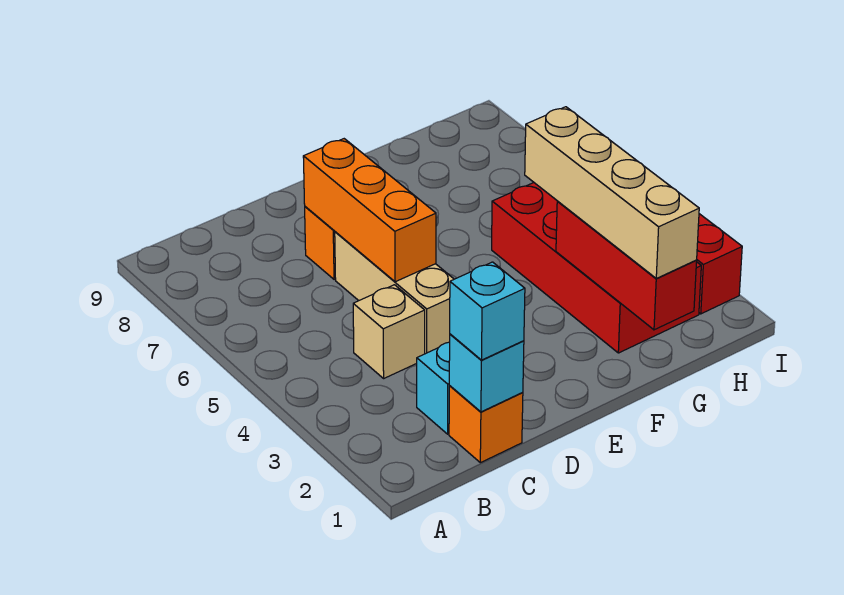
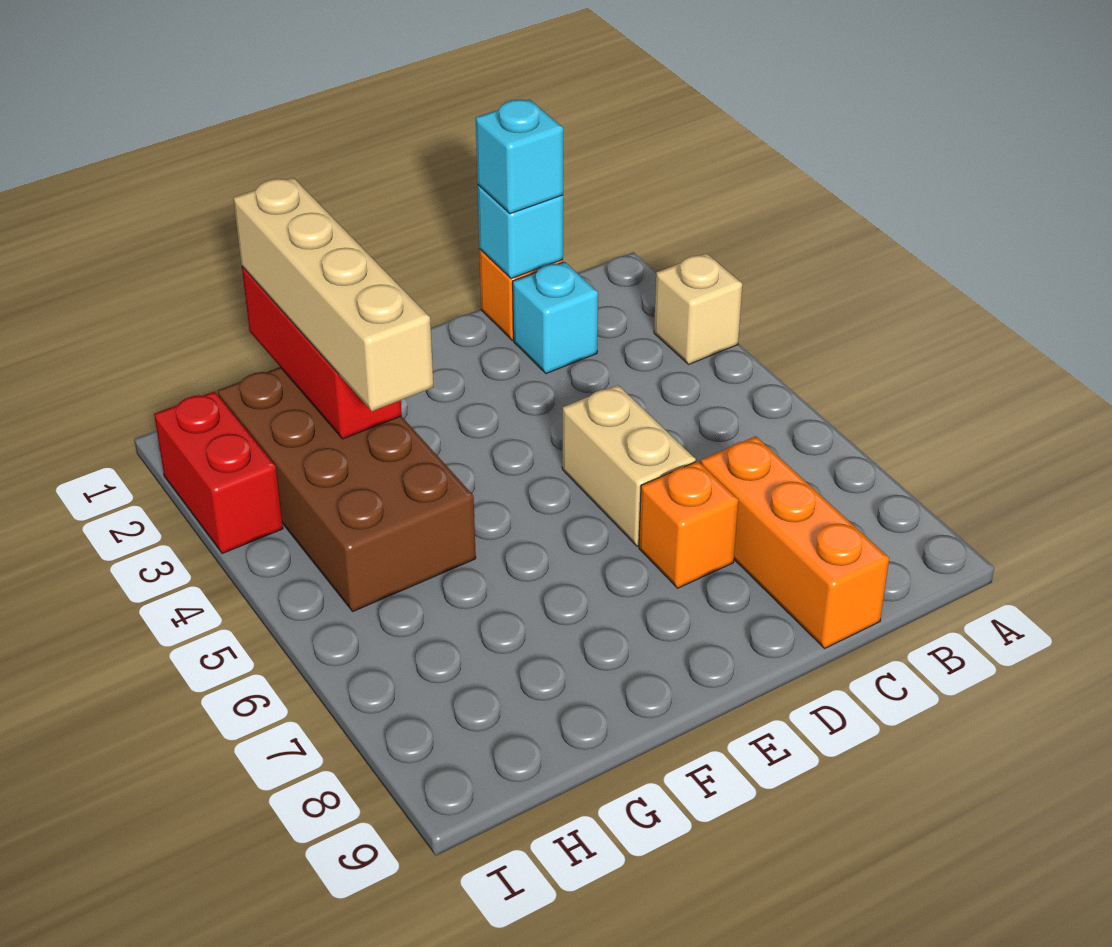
tan brick C4 level 1 -> tan brick A3 level 1
tan brick D4:D6 level 1 -> tan brick D5:D6 level 1
orange brick D5:D7 level 2 -> orange brick C7:C9 level 1
red brick G2:H5 level 1 -> brown brick G2:H5 level 1

